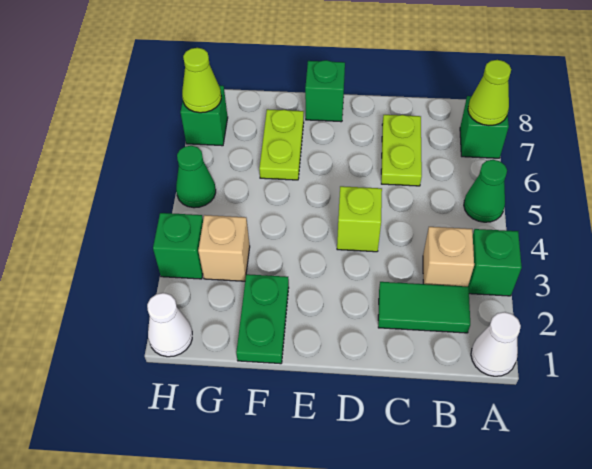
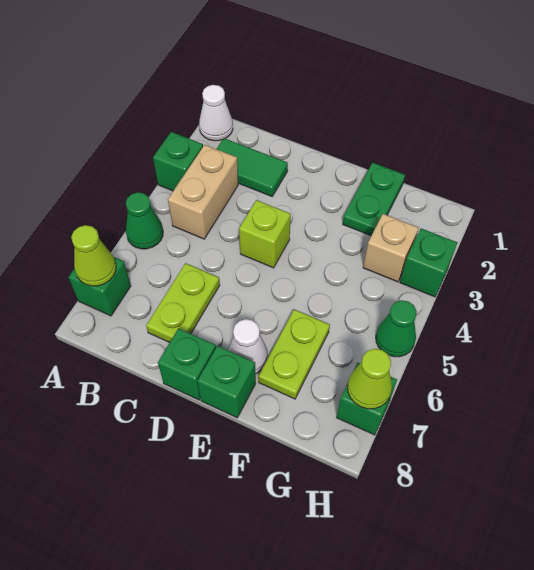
tan brick B3 level 1 -> tan brick B3:B4 level 1
none -> green brick D8 level 1
white cone H1 level 1 -> white cone E7 level 1

